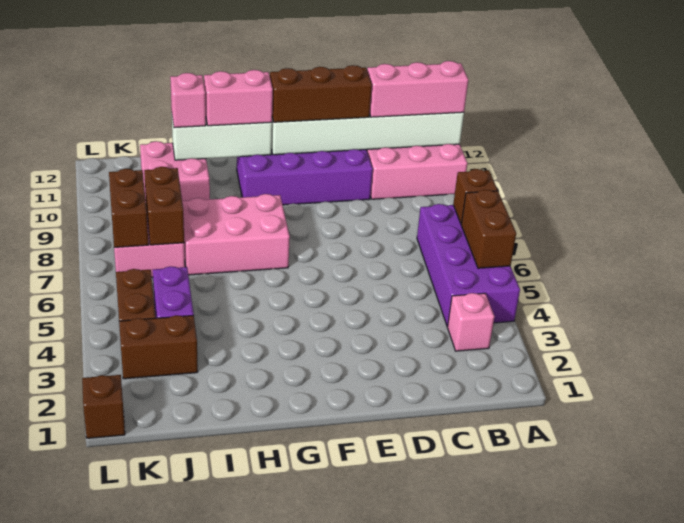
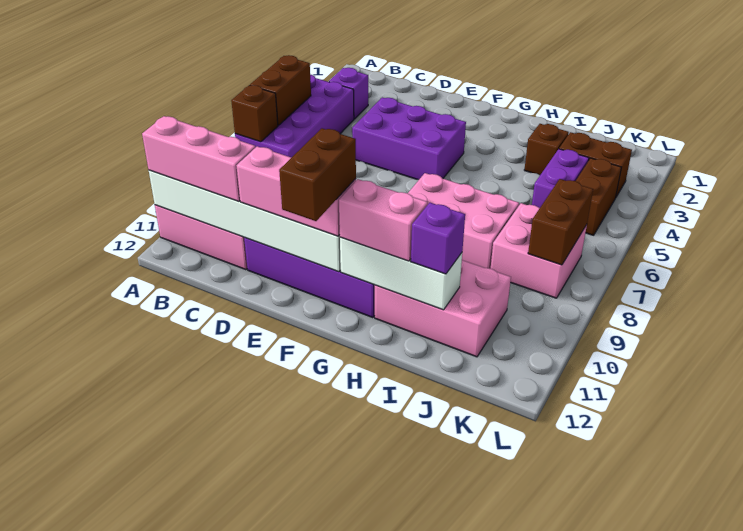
pink brick B3 level 1 -> purple brick B3 level 1
none -> purple brick D4:F5 level 1
brown brick D11:F11 level 3 -> pink brick D11:F11 level 3
pink brick I10:J11 level 1 -> pink brick H10:J11 level 1
pink brick I11 level 3 -> purple brick I11 level 3
brown brick J7:J8 level 2 -> brown brick F11:F12 level 4
brown brick L1 level 1 -> brown brick I3 level 1

